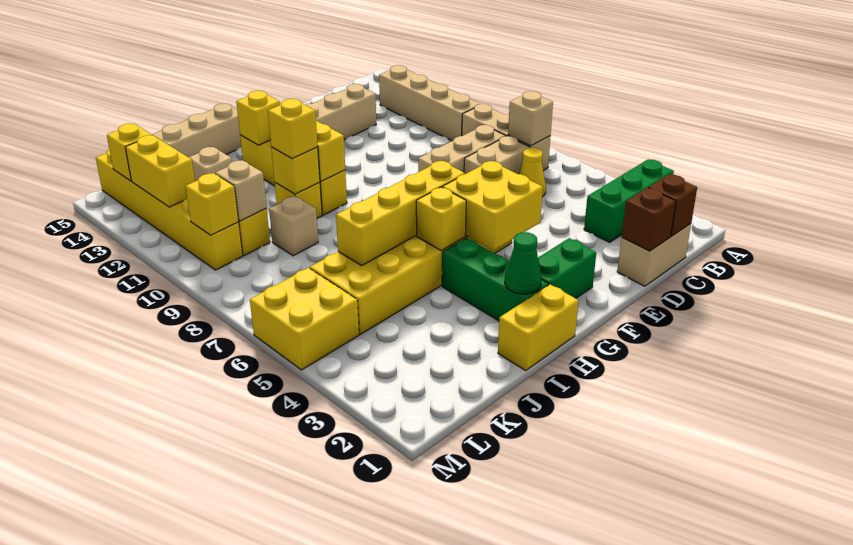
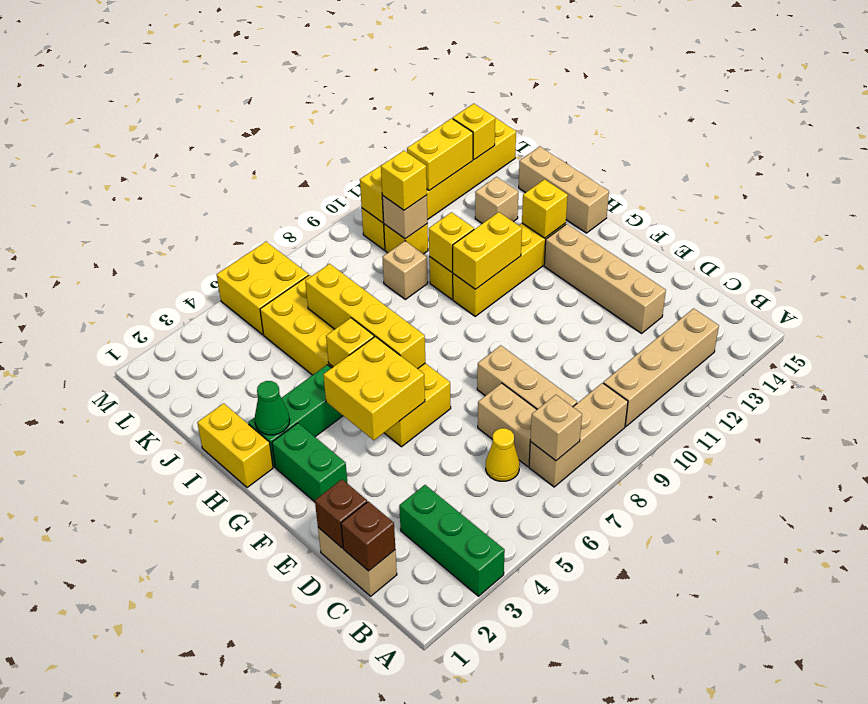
yellow brick I10 level 3 -> yellow brick K10 level 3

